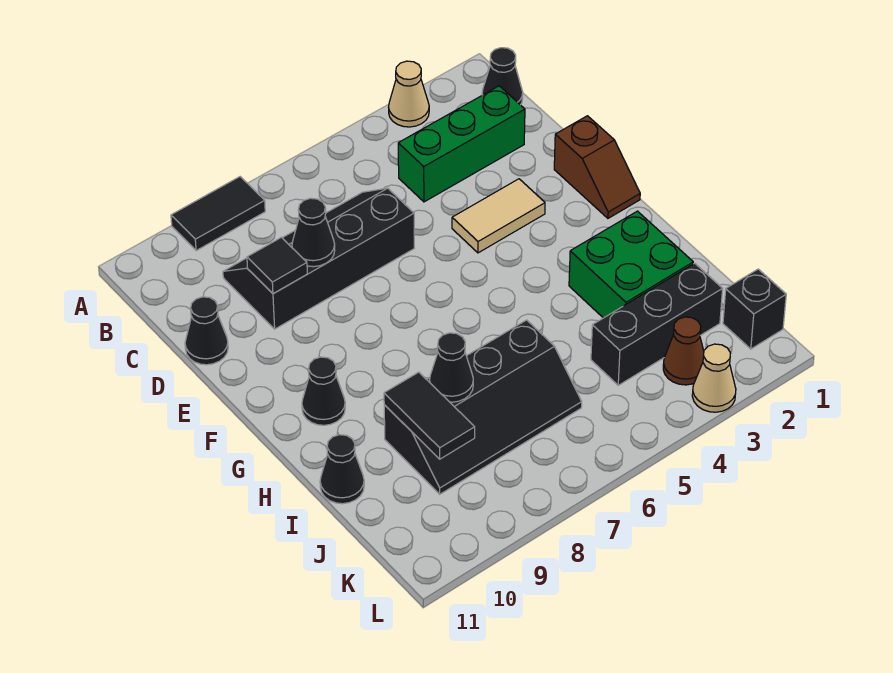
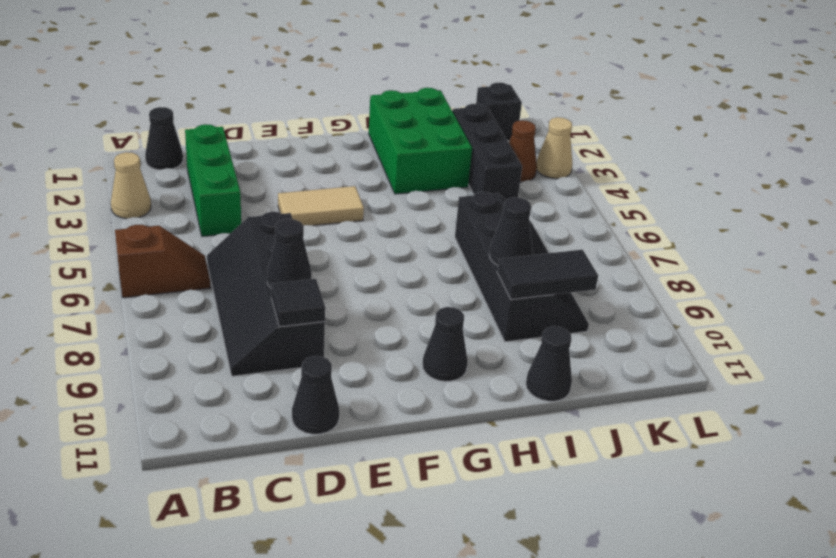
black tile A8:A9 level 1 -> none
brown slope E1:F1 level 1 top E -> brown slope A6:B6 level 1 top A
tan tile E3:E4 level 1 -> tan tile E4:F4 level 1
green brick H2:I3 level 1 -> green brick H1:I3 level 1

